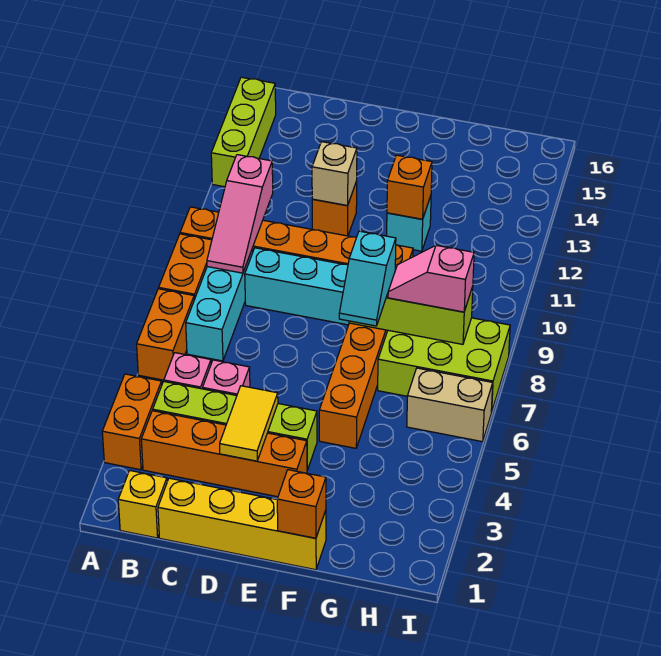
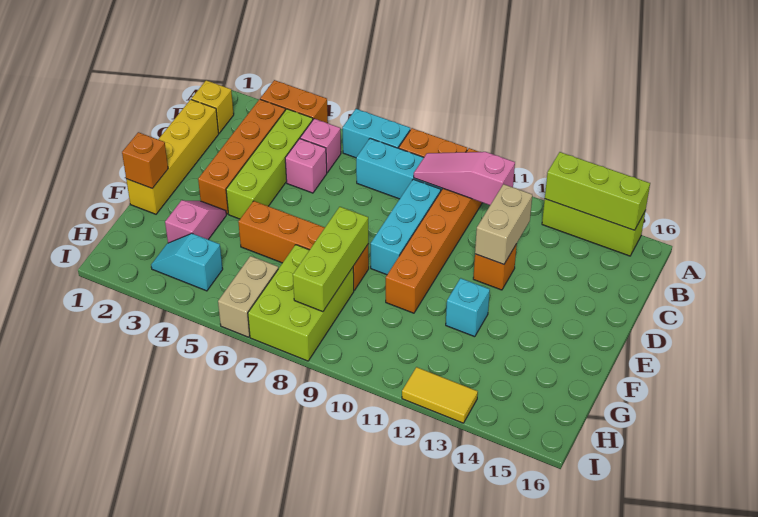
orange brick A6:A7 level 1 -> cyan brick A6:A7 level 1
none -> lime brick A13:A15 level 2
yellow tile D3:D4 level 2 -> yellow tile I12:I13 level 1
tan brick D12 level 2 -> tan brick C12:D12 level 2
cyan slope F7:F8 level 3 top 8 -> cyan slope H3:H4 level 1 top 4
orange brick F12 level 2 -> none
pink slope G8:H8 level 3 top H -> pink slope F3:G3 level 1 top G

